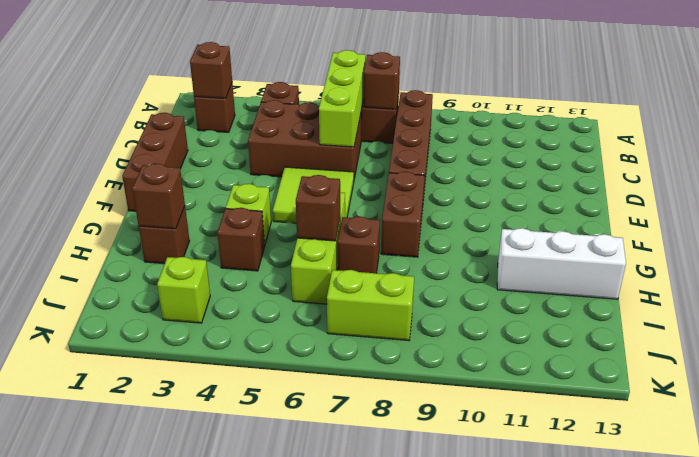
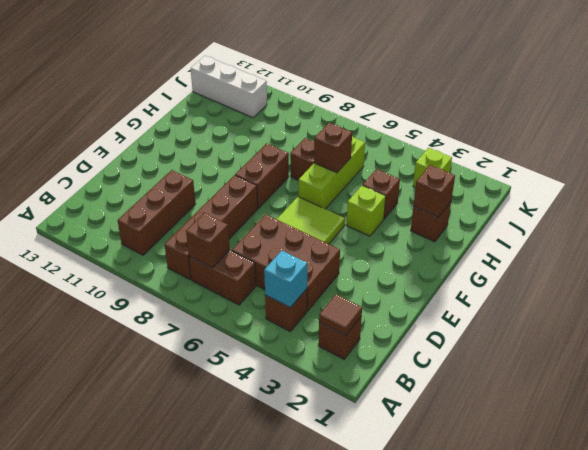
brown brick B2 level 2 -> brown tile B2 level 2
none -> cyan brick B4 level 2
lime brick B6:D6 level 2 -> none
brown brick D1:F1 level 1 -> brown brick B10:D10 level 1
white brick H11:H13 level 1 -> white brick J11:J13 level 1
lime brick J7:J8 level 1 -> none

